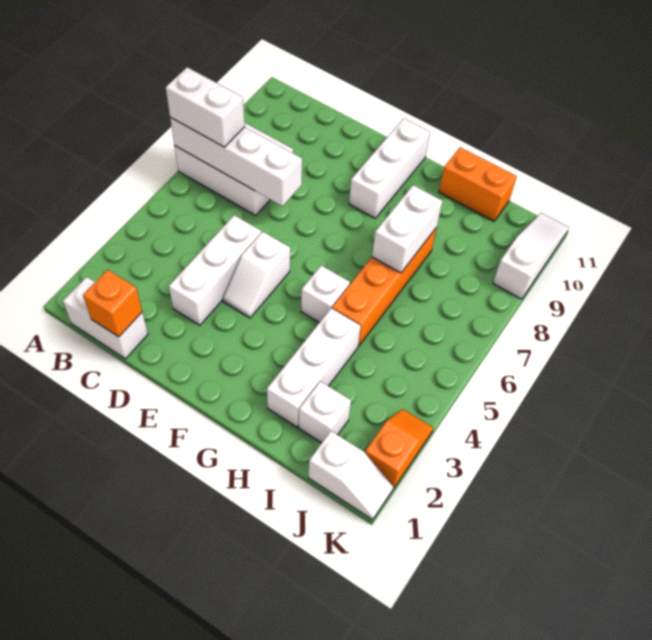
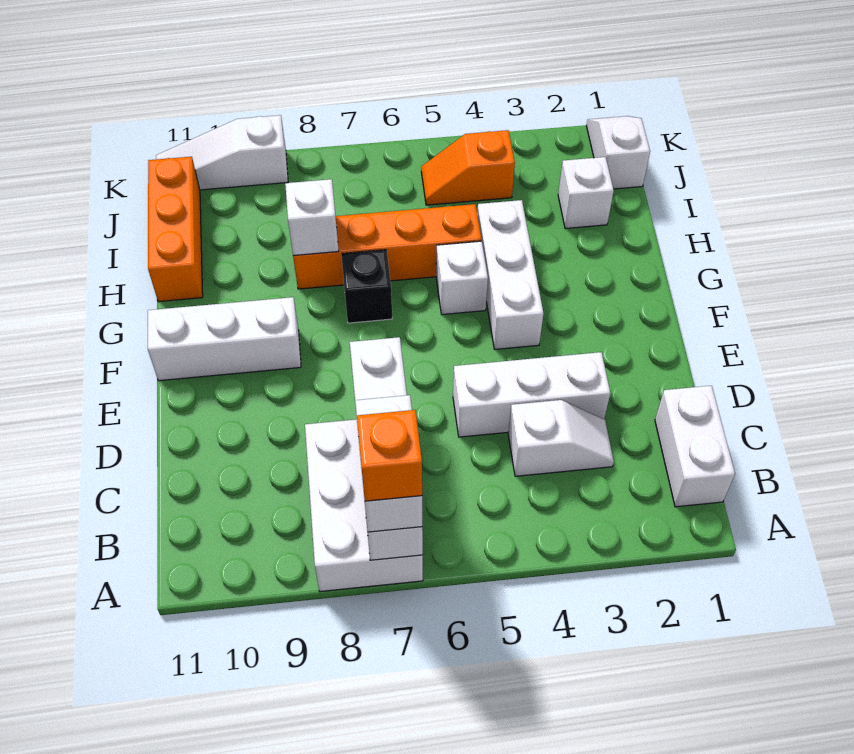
orange brick C1 level 2 -> orange brick A7 level 4
white slope E4:E5 level 1 top 5 -> white slope C3:C4 level 1 top 4
none -> black brick G7 level 1
white brick H2:H4 level 1 -> white brick F4:H4 level 1
white brick H7:H8 level 2 -> white brick H8 level 2
orange brick H11:I11 level 1 -> orange brick H11:J11 level 1
orange slope K2:K3 level 1 top 2 -> orange slope J4:J5 level 1 top 4

